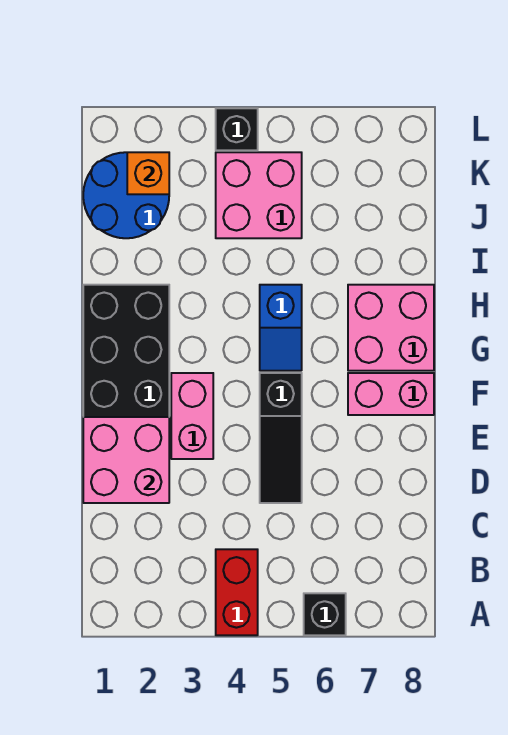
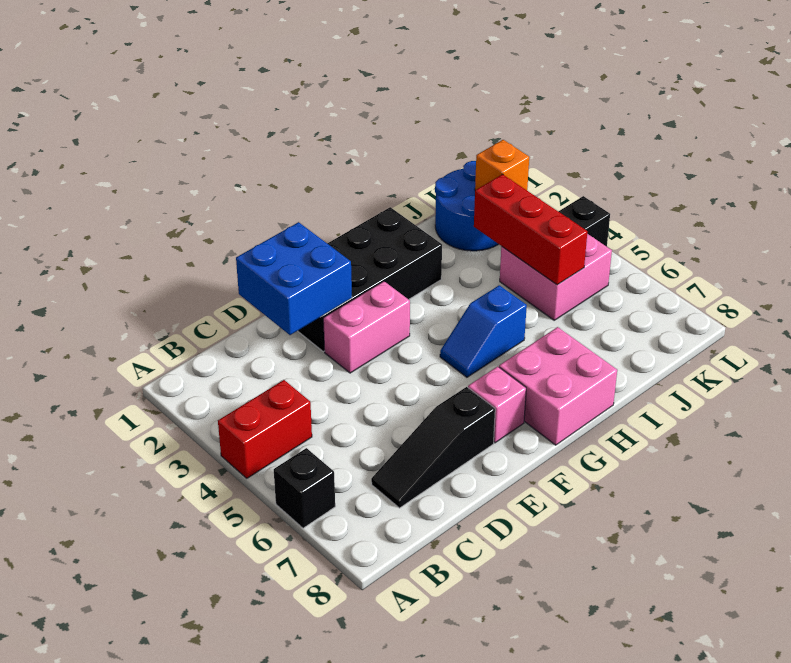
pink brick D1:E2 level 2 -> blue brick D1:E2 level 2
black slope D5:F5 level 1 top F -> black slope C7:E7 level 1 top E
pink brick F7:F8 level 1 -> pink brick F7 level 1
none -> red brick J3:J5 level 2

